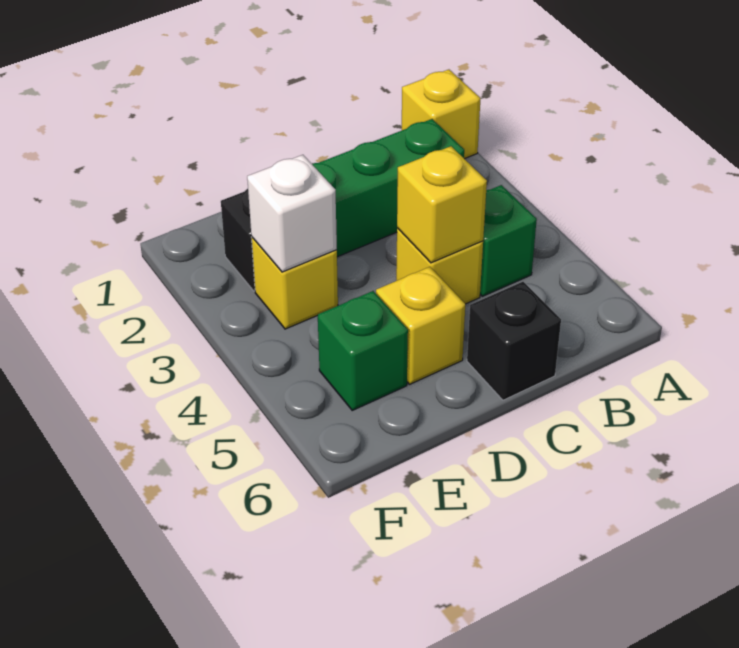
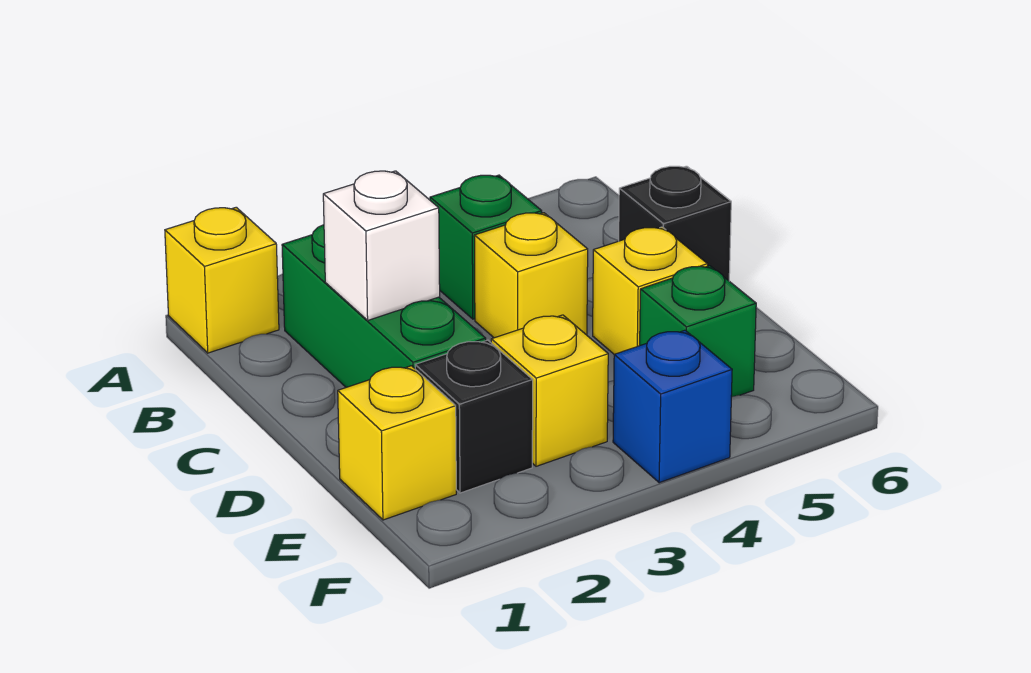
yellow brick C4 level 2 -> yellow brick E1 level 1
white brick E3 level 2 -> white brick C2 level 2
none -> blue brick F4 level 1

